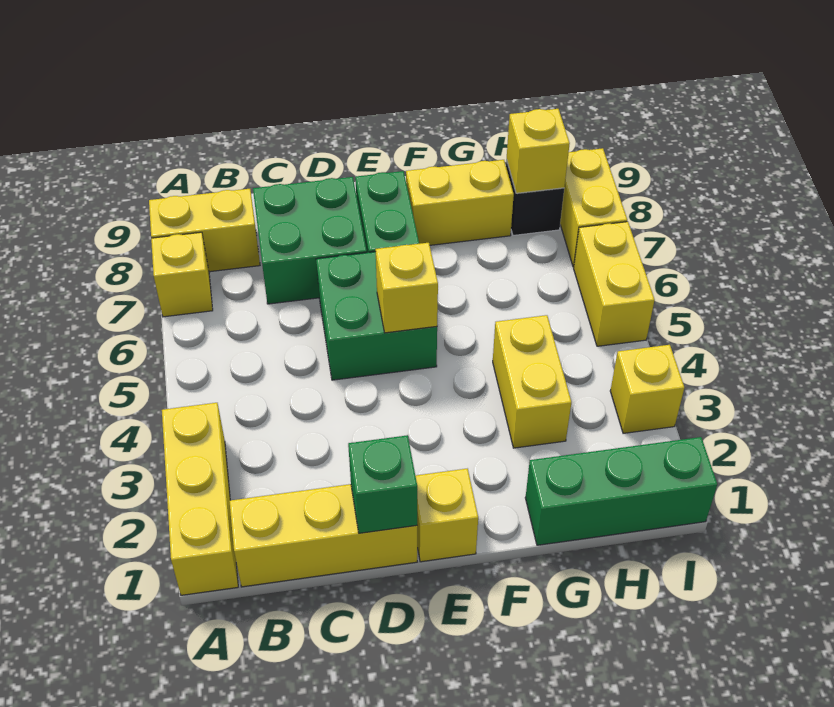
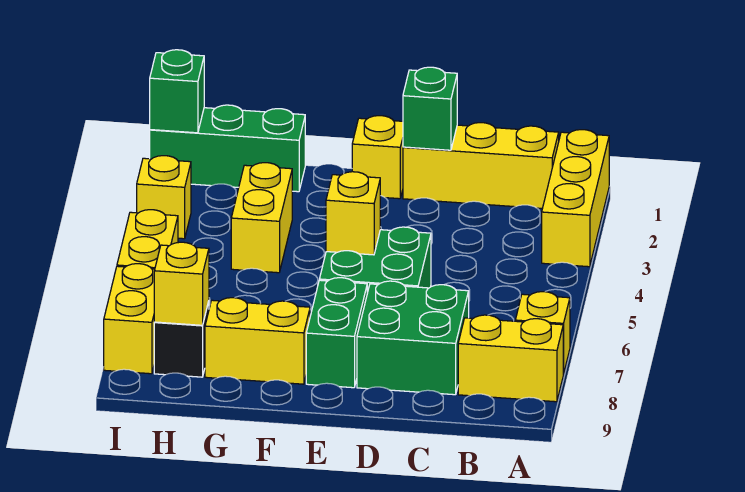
none -> green brick I1 level 2

